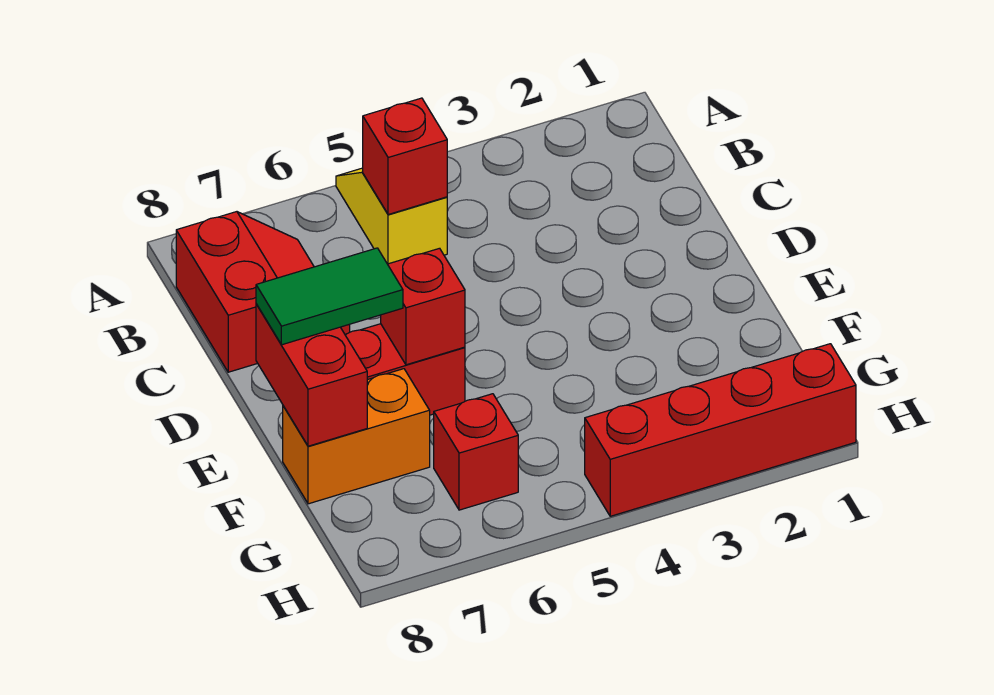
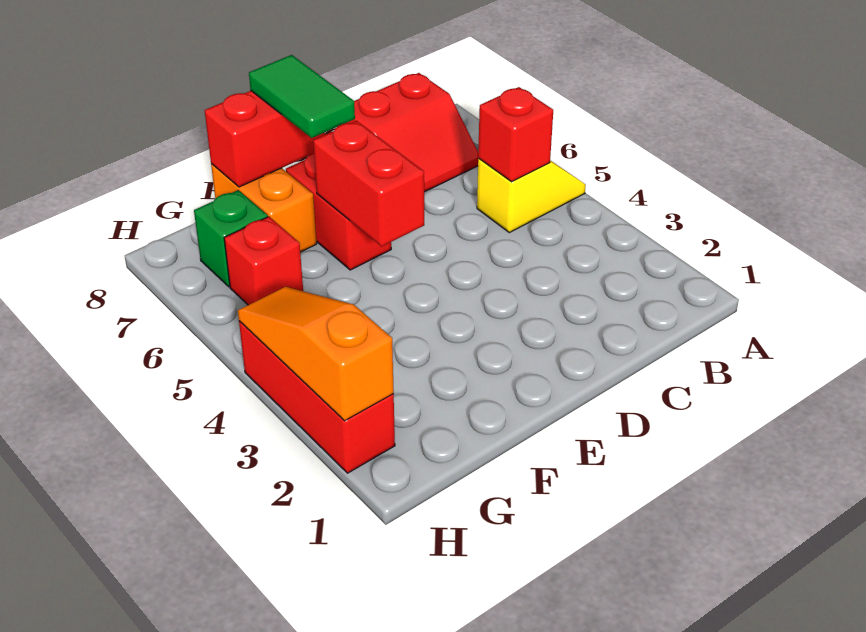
red brick E6 level 2 -> red brick E5:E6 level 2
none -> green brick G7 level 1
red brick H1:H4 level 1 -> red brick H2:H4 level 1
none -> orange slope H2:H4 level 2 top 2

